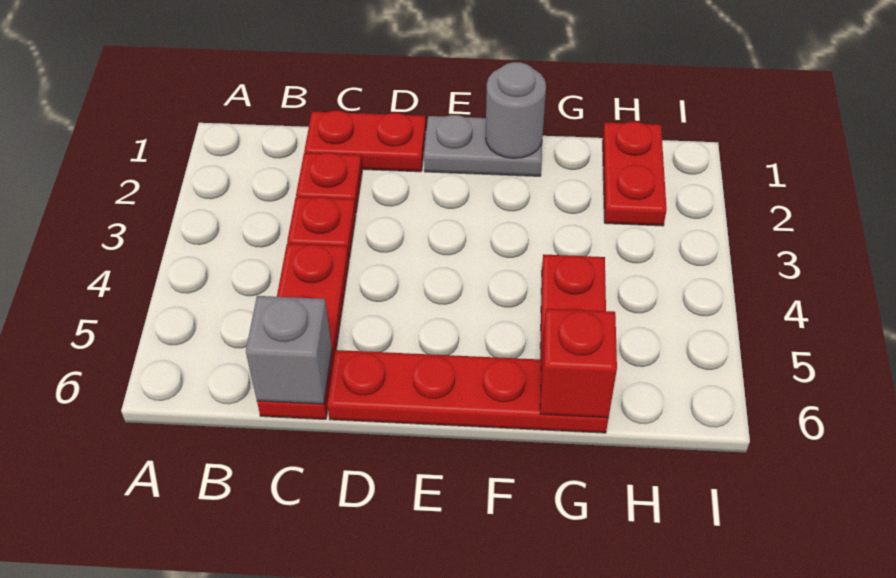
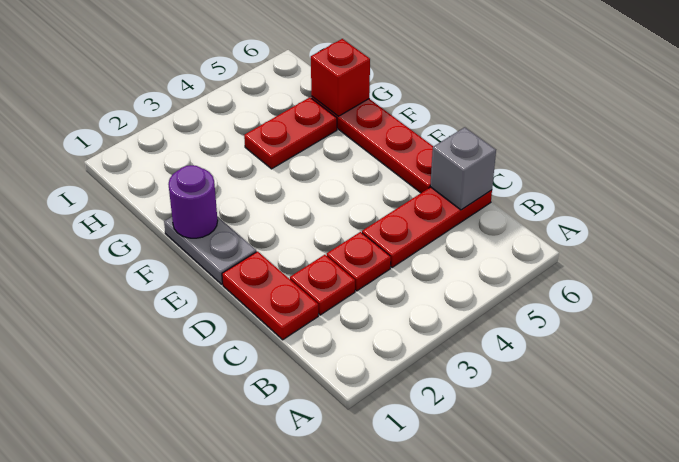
grey round brick F1 level 2 -> purple round brick F1 level 2
red plate H1:H2 level 1 -> none

